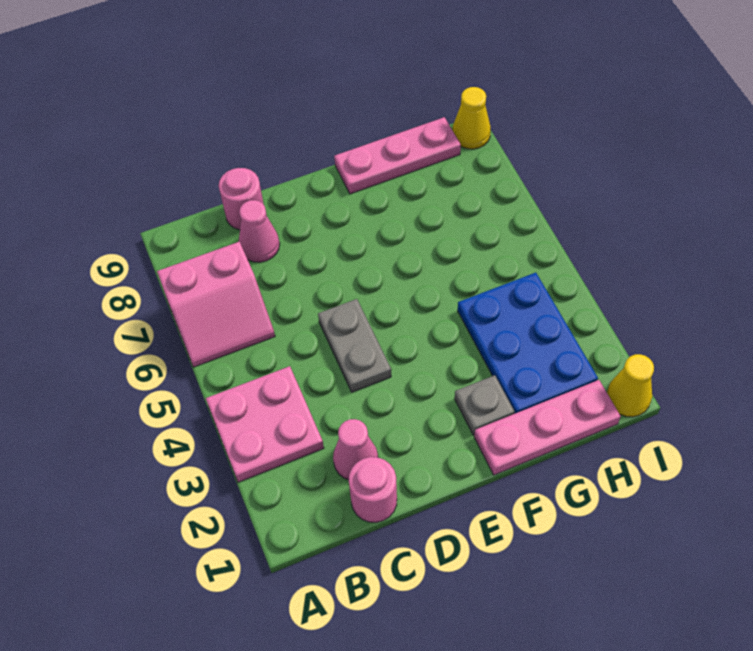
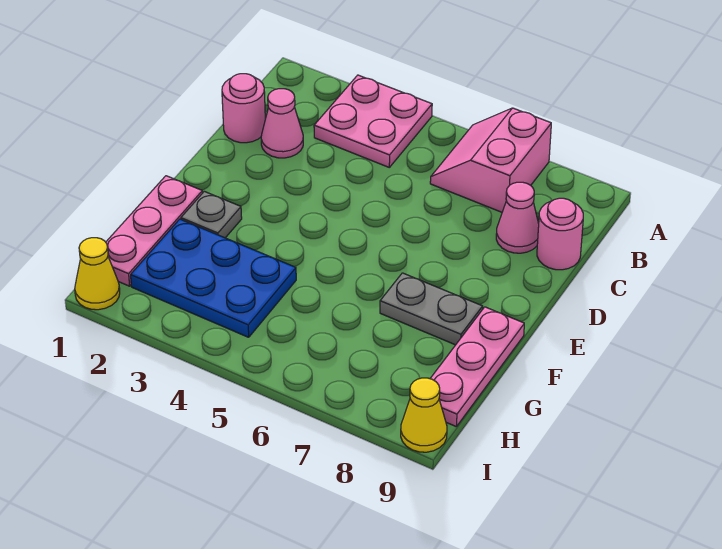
grey plate D4:D5 level 1 -> grey plate F7:F8 level 1

